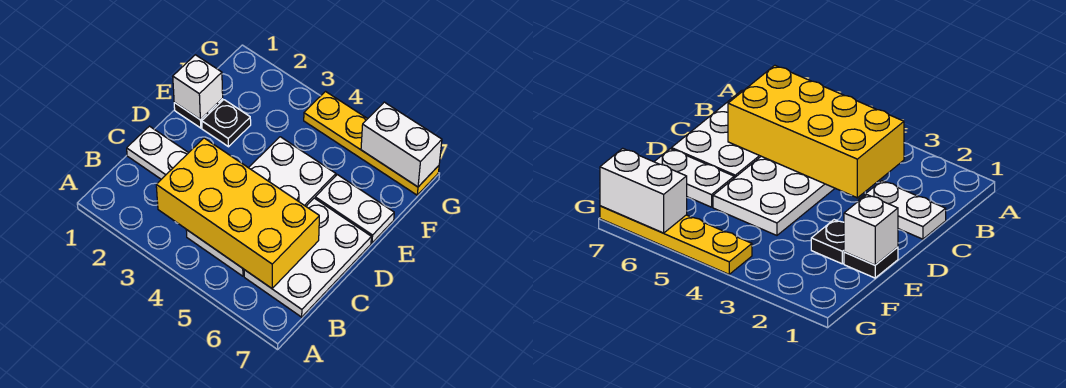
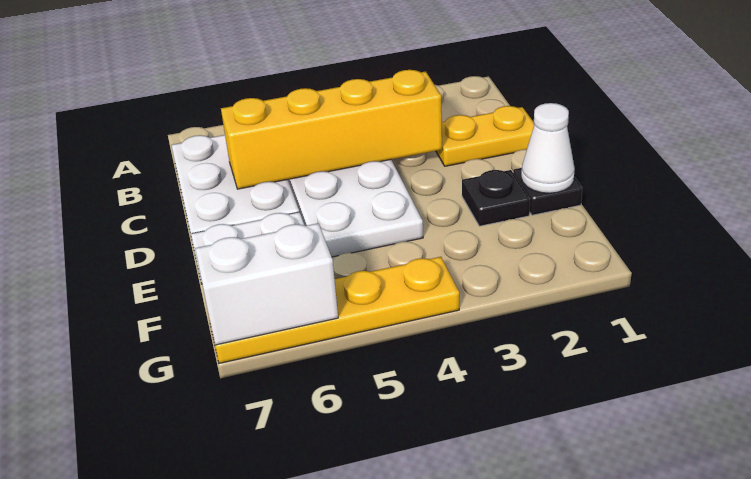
yellow brick B3:C6 level 2 -> yellow brick C3:C6 level 2
white plate C1:C2 level 1 -> yellow plate C1:C2 level 1
white brick E1 level 2 -> white cone E1 level 2

